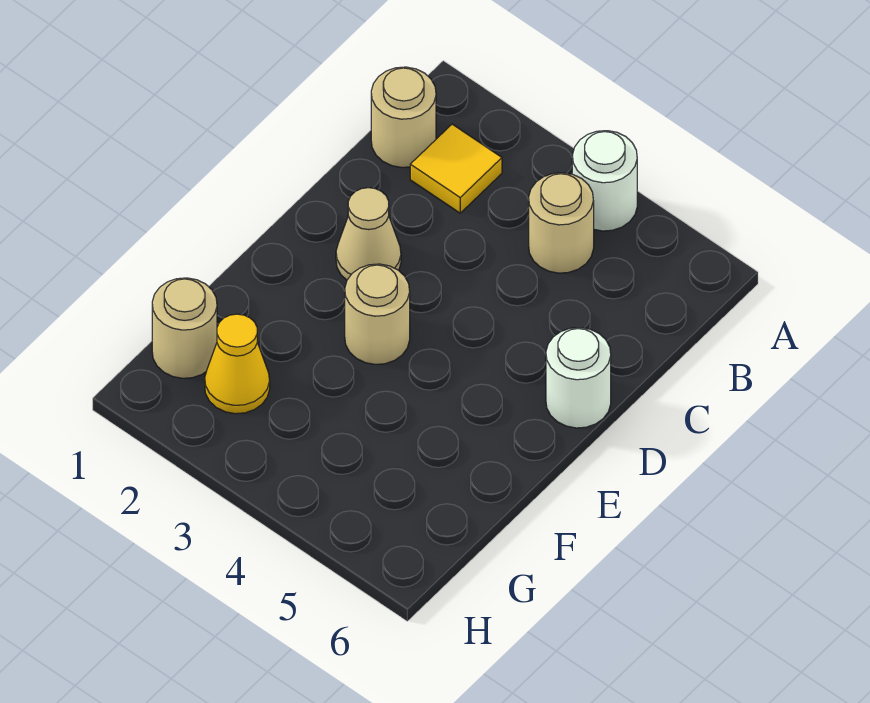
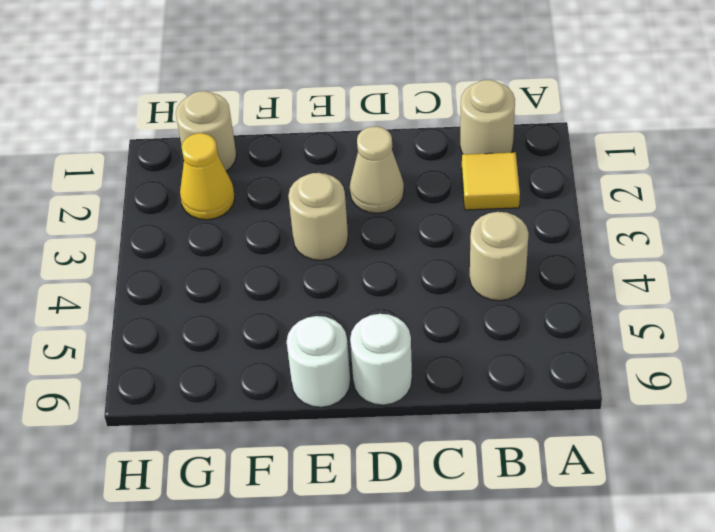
white round brick A4 level 1 -> white round brick E6 level 1

